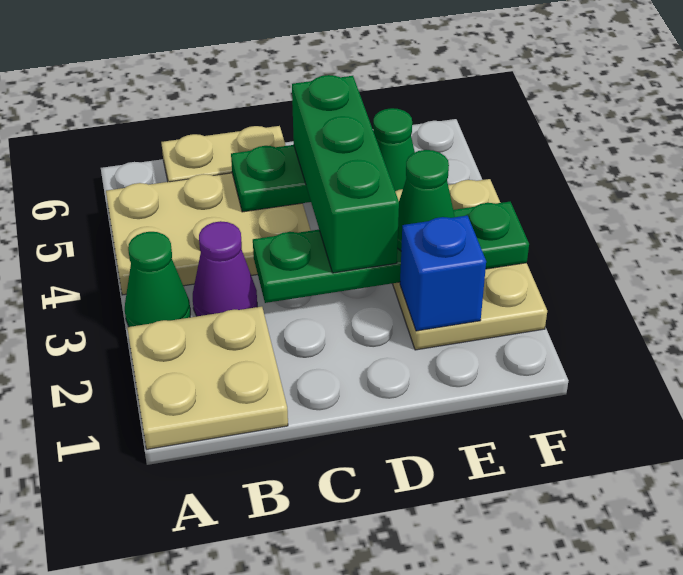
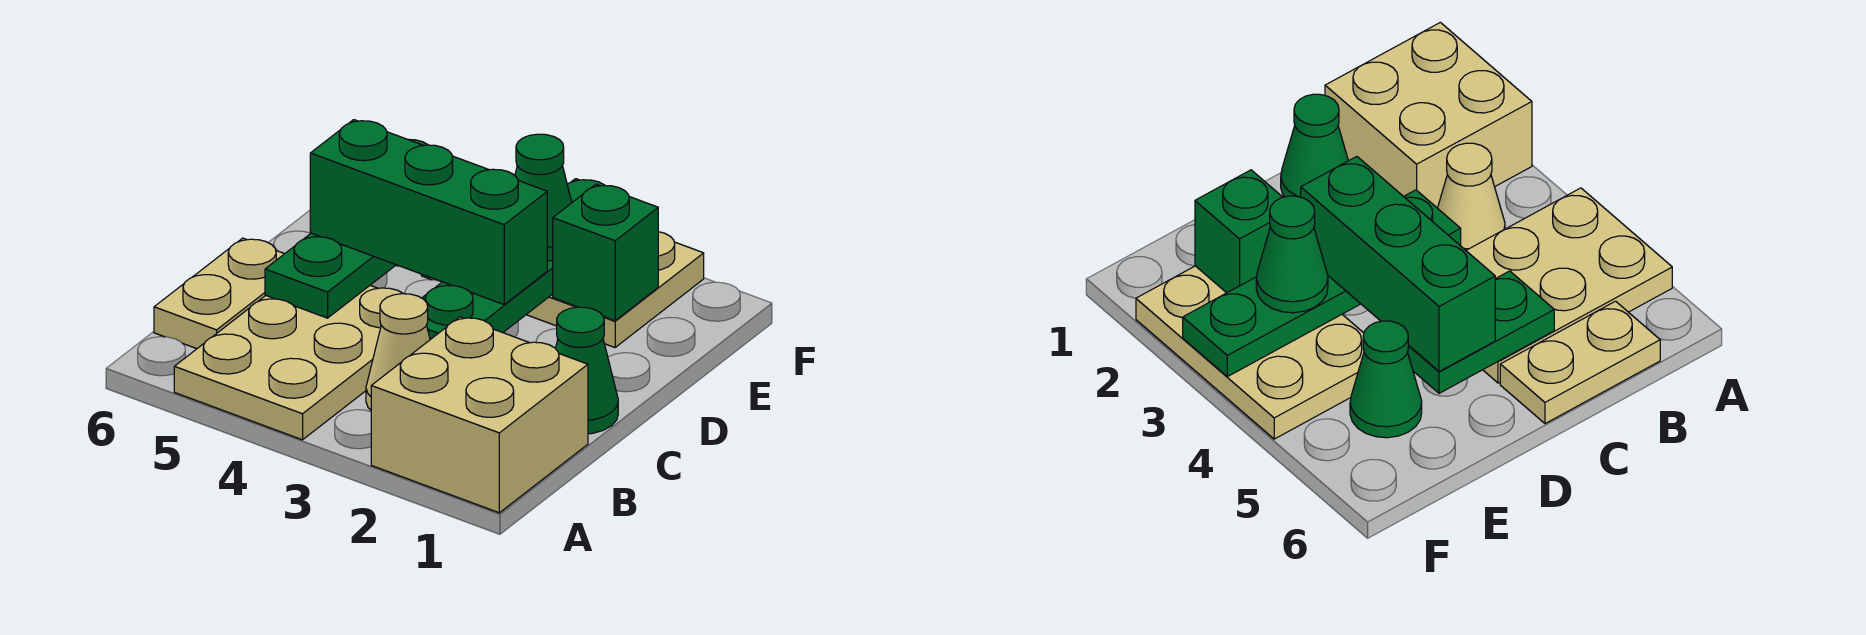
tan plate A1:B2 level 1 -> tan brick A1:B2 level 1
green cone A3 level 1 -> green cone C1 level 1
purple cone B3 level 1 -> tan cone B3 level 1
blue brick E2 level 2 -> green brick E2 level 2

